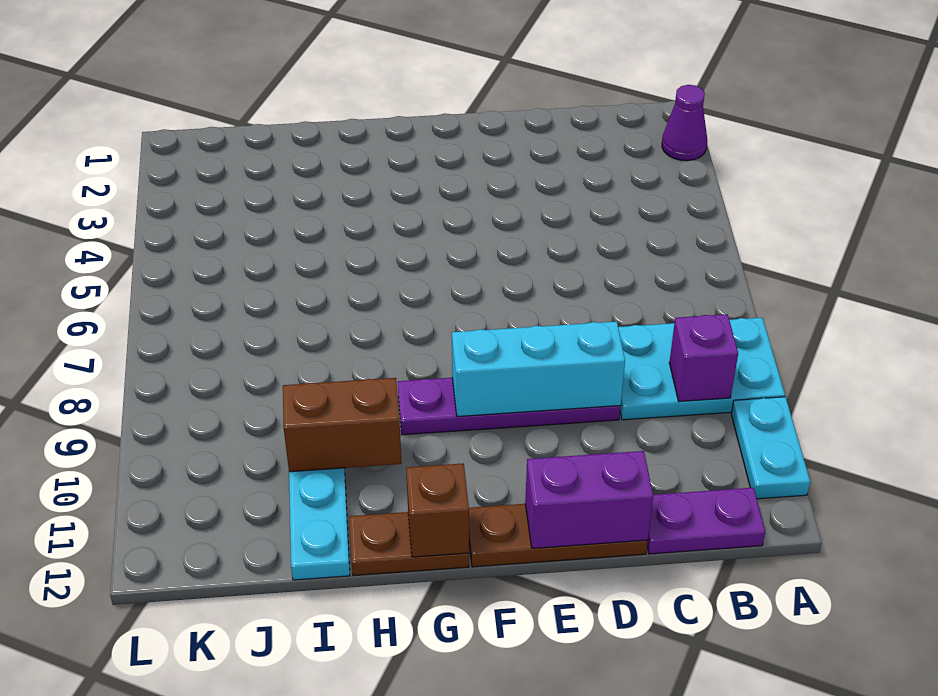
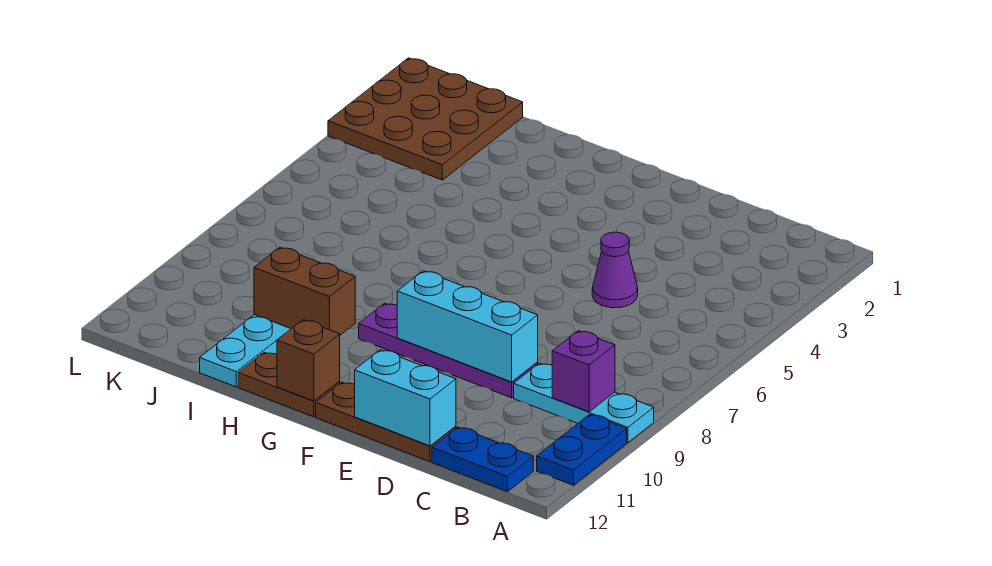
purple cone A2 level 1 -> purple cone D5 level 1
cyan plate A8:C9 level 1 -> cyan plate A9:C9 level 1
cyan plate A10:A11 level 1 -> blue plate A10:A11 level 1
purple plate B12:C12 level 1 -> blue plate B12:C12 level 1
purple brick D12:E12 level 2 -> cyan brick D12:E12 level 2
none -> brown plate J1:L3 level 1

